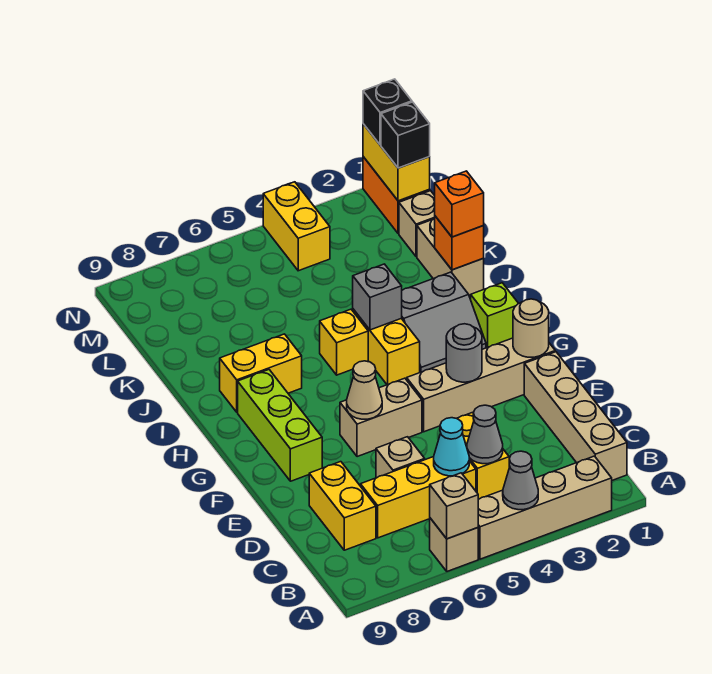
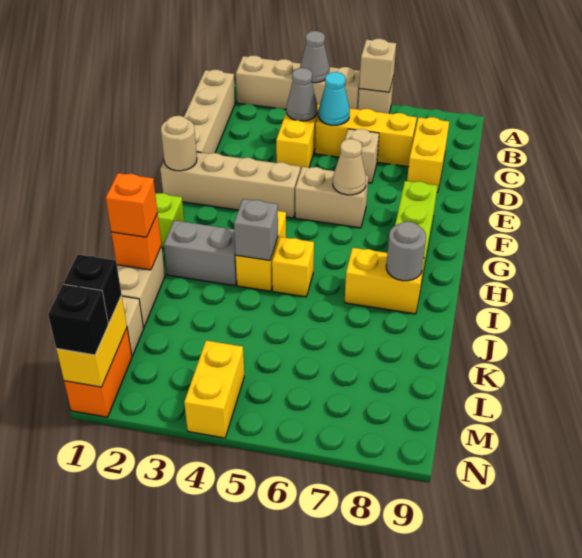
grey round brick F3 level 2 -> grey round brick I8 level 2

